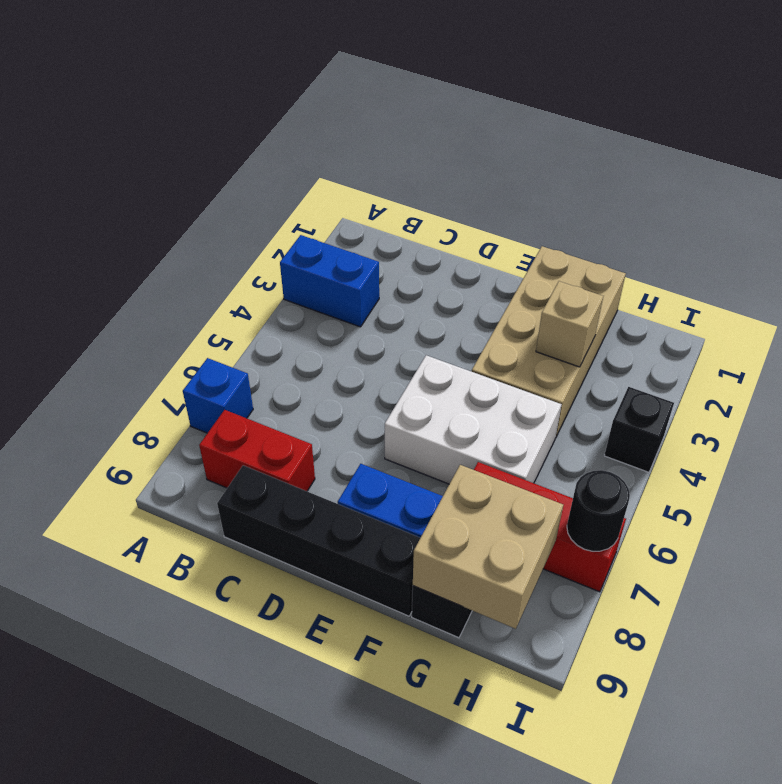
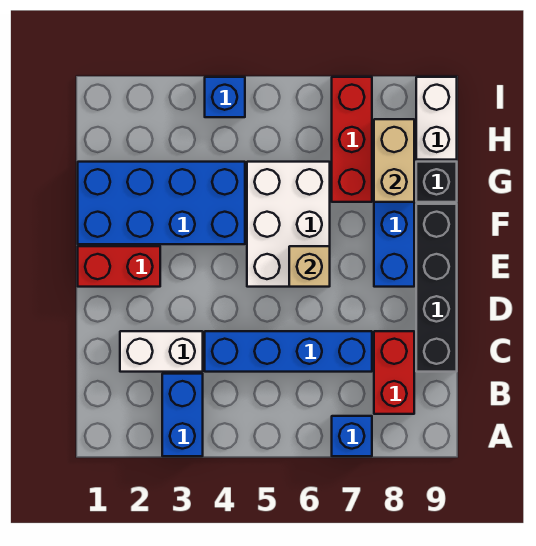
none -> white brick C2:C3 level 1
none -> blue brick C4:C7 level 1
none -> red brick E1:E2 level 1
tan brick F1:G4 level 1 -> blue brick F1:G4 level 1
tan brick G3 level 2 -> tan brick E6 level 2
tan brick G8:H9 level 2 -> tan brick G8:H8 level 2
none -> white brick H9:I9 level 1
black brick I4 level 1 -> blue brick I4 level 1
black round brick I7 level 2 -> none

